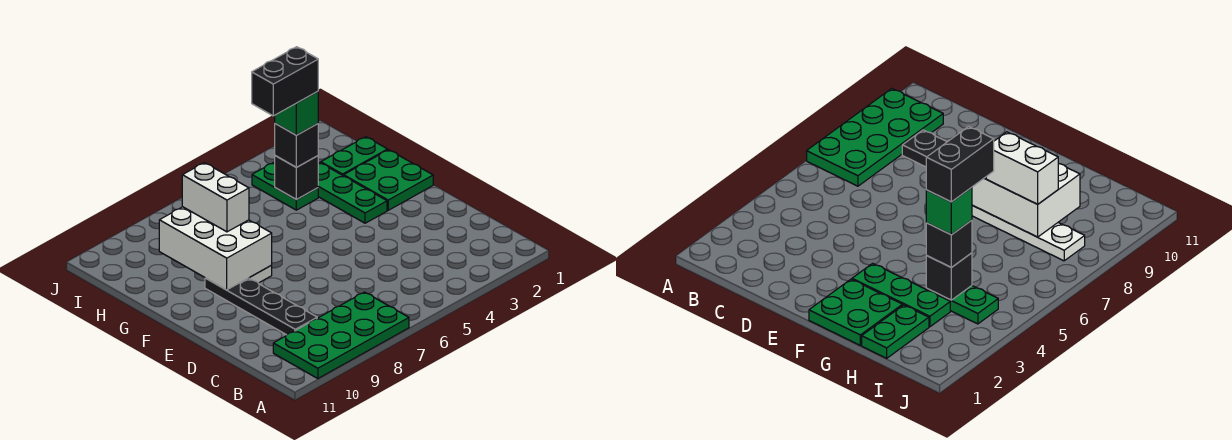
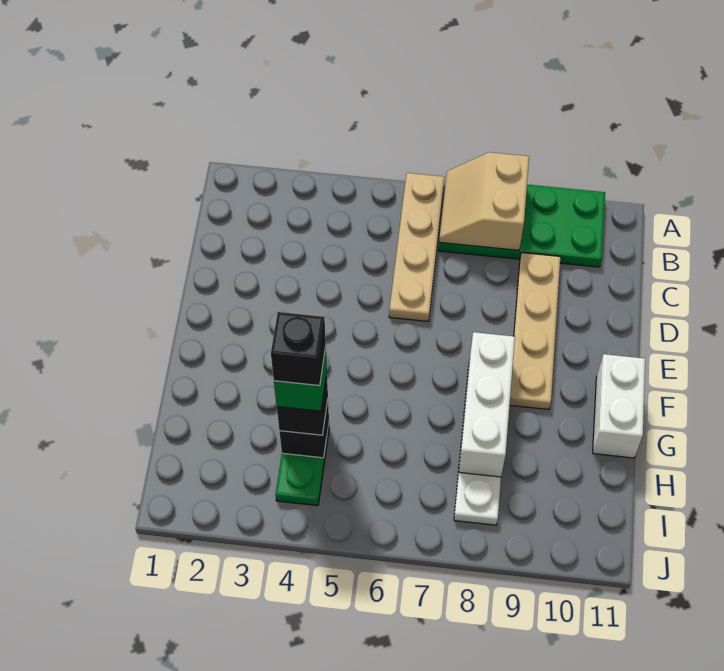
none -> tan plate A6:D6 level 1
none -> tan slope A7:B8 level 2 top 8
black plate C9:F9 level 1 -> tan plate C9:F9 level 1
green plate F1:G2 level 1 -> none
green plate F3:H3 level 1 -> none
white brick F8:H9 level 2 -> white brick F8:H8 level 2
white brick G8:H8 level 3 -> white brick F11:G11 level 1
green plate H1:H2 level 1 -> none
black brick H4:H5 level 5 -> black brick H4 level 5

